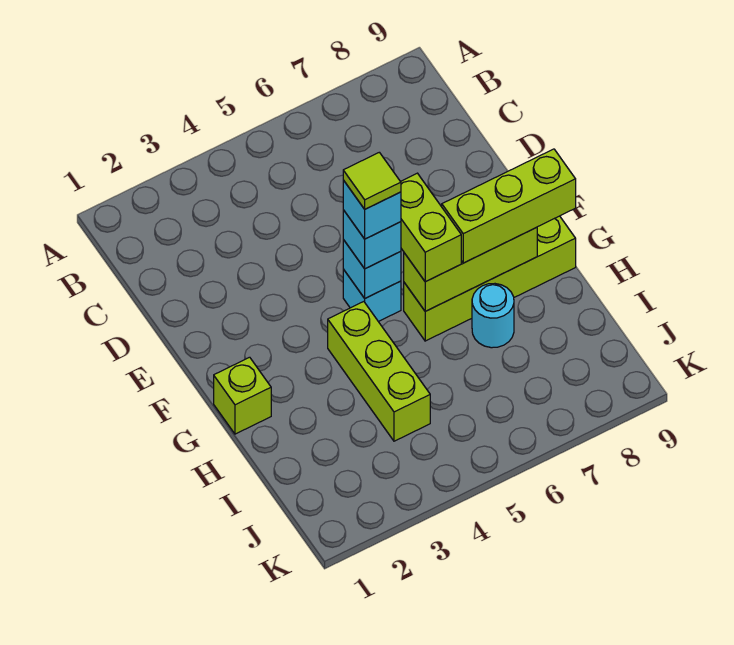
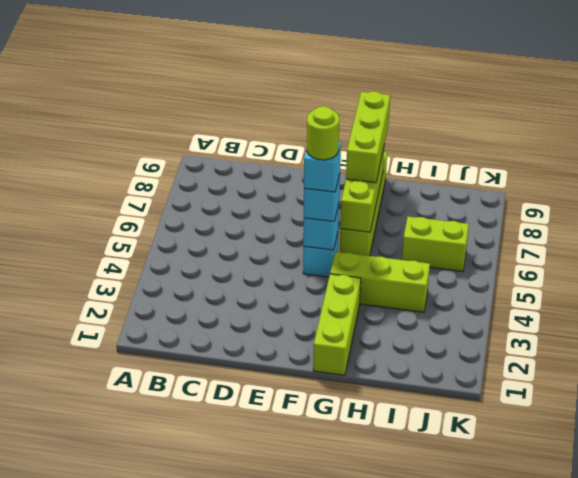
lime tile F5 level 5 -> lime round brick F5 level 5
lime brick F6:G6 level 3 -> lime brick I6:J6 level 1
lime brick G1 level 1 -> lime brick G1:G3 level 1
cyan round brick H7 level 1 -> none

